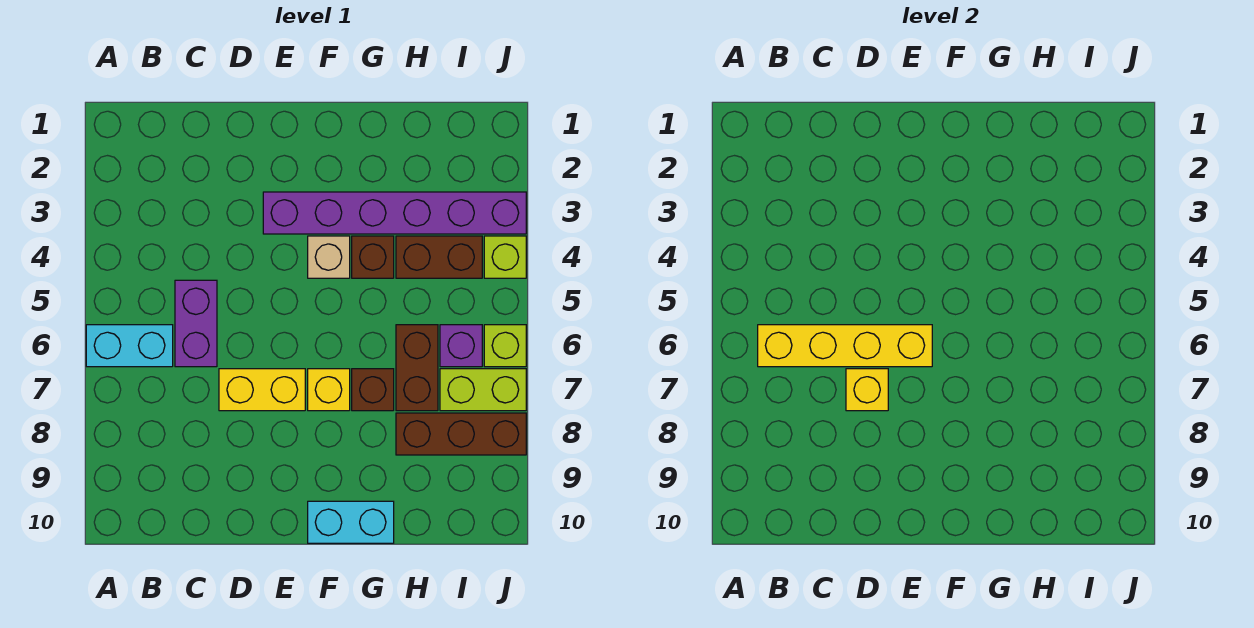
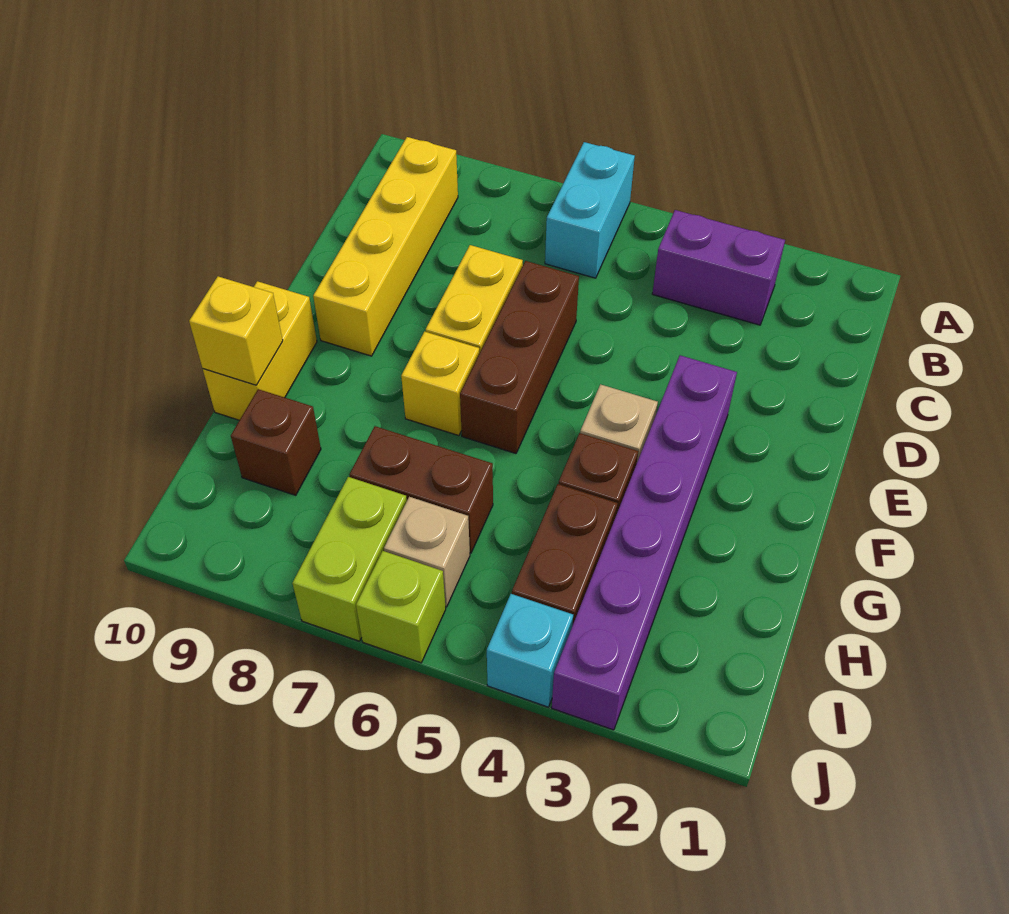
yellow brick B6:E6 level 2 -> yellow brick B9:E9 level 1
purple brick C5:C6 level 1 -> purple brick B3:B4 level 1
yellow brick D7 level 2 -> yellow brick G10 level 2
cyan brick F10:G10 level 1 -> yellow brick F10:G10 level 1
brown brick G7 level 1 -> brown brick H9 level 1
brown brick H8:J8 level 1 -> brown brick D6:F6 level 1
purple brick I6 level 1 -> tan brick I6 level 1
lime brick J4 level 1 -> cyan brick J4 level 1

